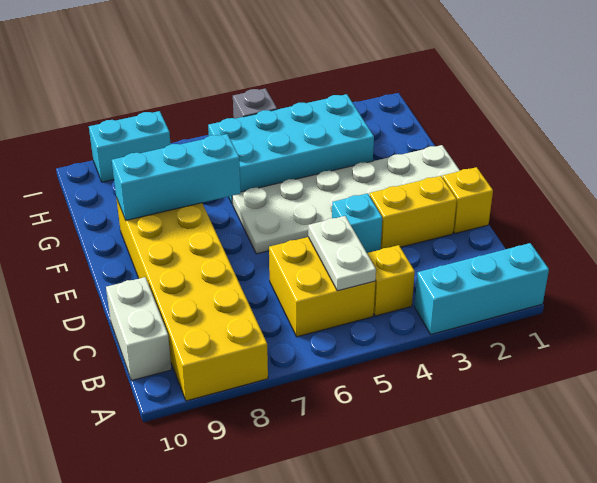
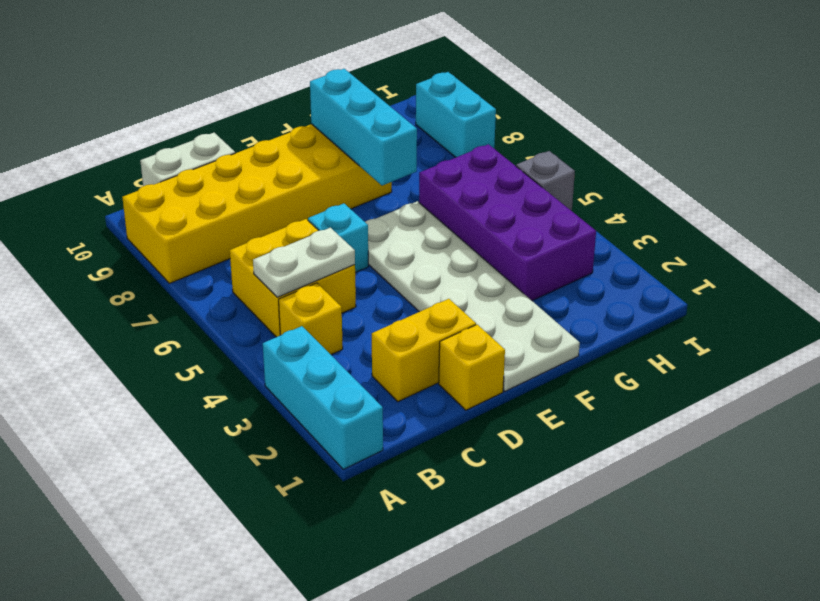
yellow brick D2:D3 level 1 -> yellow brick C2:D2 level 1
cyan brick D4 level 1 -> cyan brick D6 level 1
cyan brick G3:H6 level 1 -> purple brick G3:H6 level 1

